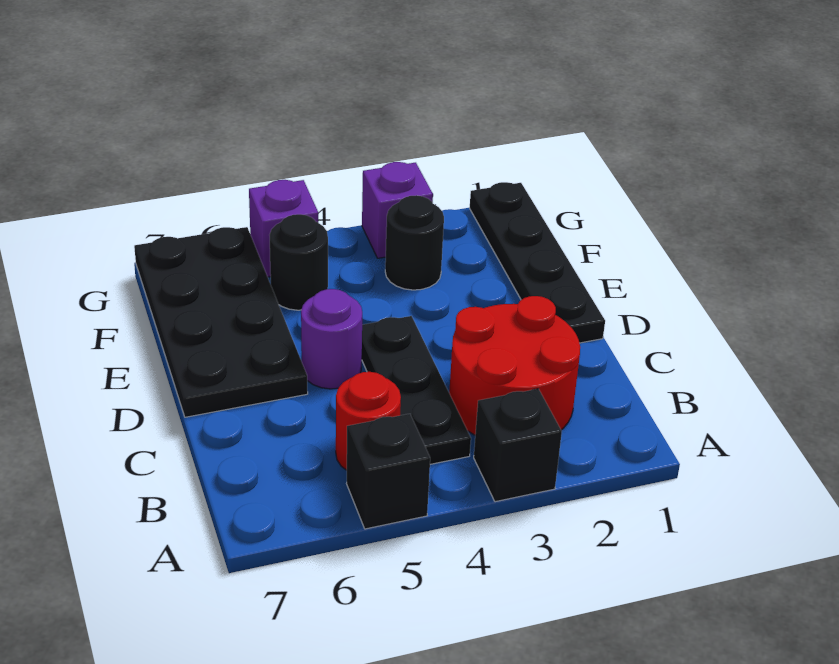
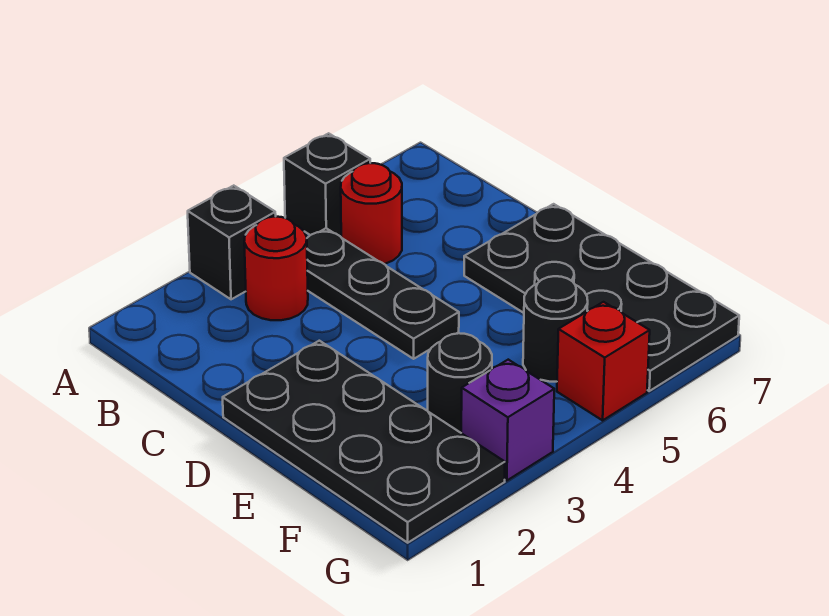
red round brick B2:C3 level 1 -> red round brick B3 level 1
black plate D1:G1 level 1 -> black plate D1:G2 level 1
purple round brick D5 level 1 -> none
purple brick G5 level 1 -> red brick G5 level 1

